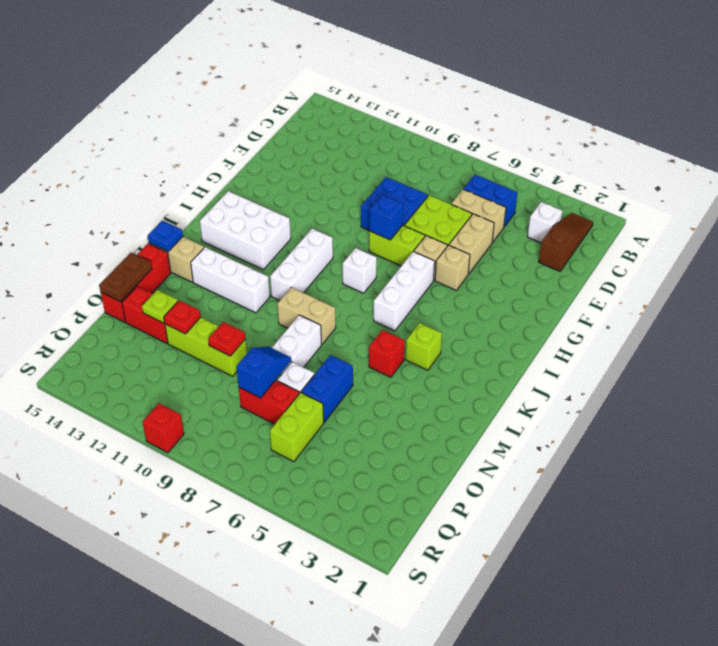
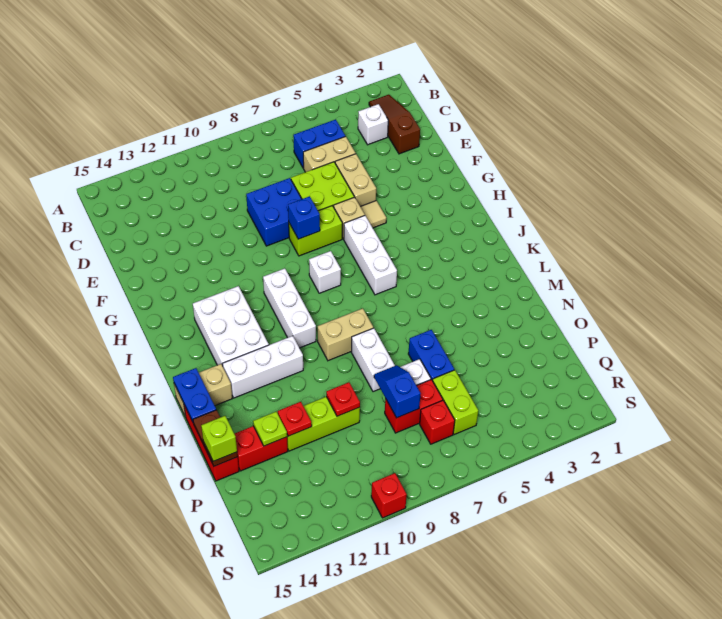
tan brick G5 level 1 -> tan tile G5 level 1
white brick I12:J14 level 1 -> white brick I12:K13 level 1
lime brick K4 level 1 -> lime brick O15 level 3
red brick L5 level 1 -> red brick Q7 level 1
blue plate L15 level 2 -> blue plate L15:M15 level 2

